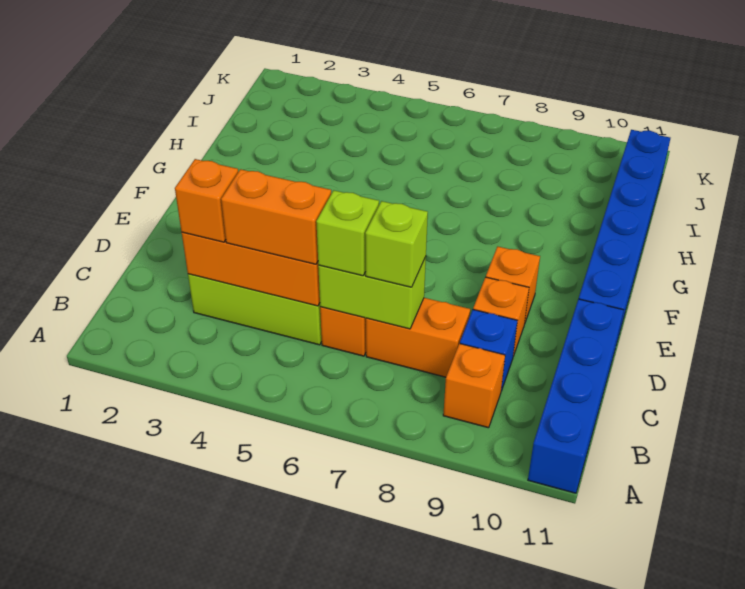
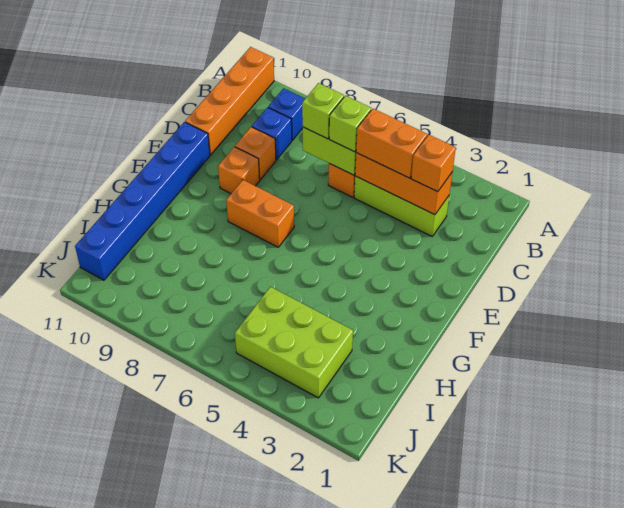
blue brick A11:D11 level 1 -> orange brick A11:D11 level 1
orange brick B9 level 1 -> blue brick B9 level 1
orange brick C7:C8 level 1 -> orange brick F7:F8 level 1
none -> lime brick I3:J5 level 1

